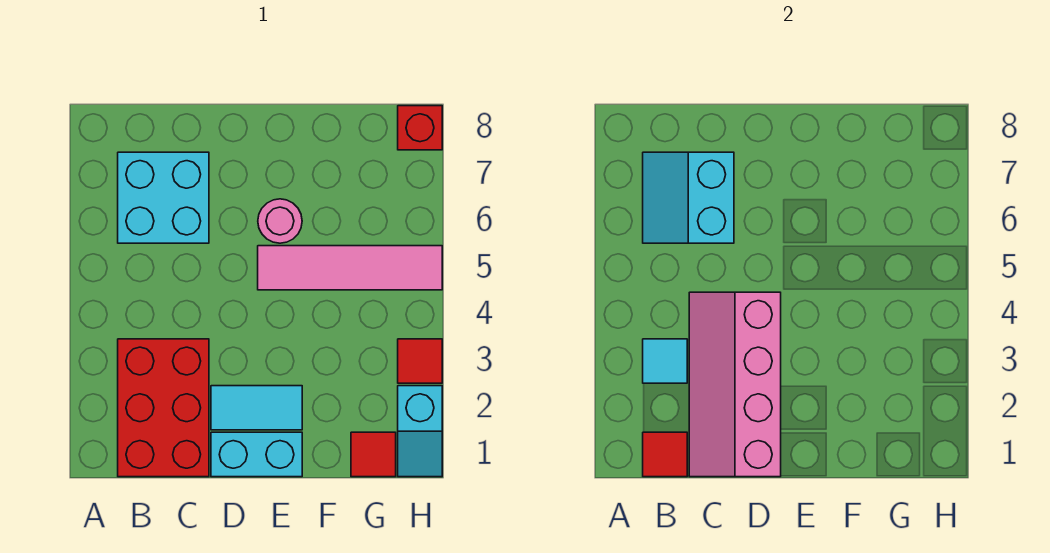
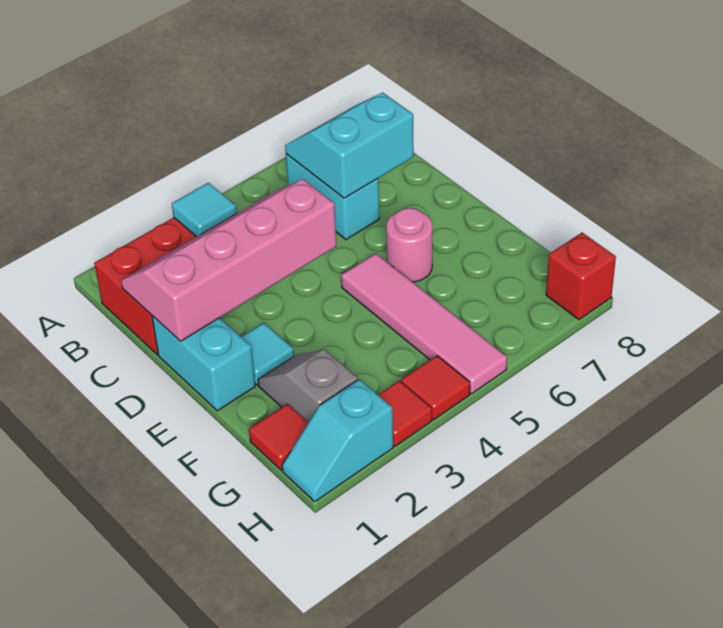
red tile B1 level 2 -> red tile H4 level 1
cyan brick B6:C7 level 1 -> cyan brick B6:C6 level 1
cyan tile D2:E2 level 1 -> cyan tile E2 level 1
none -> grey slope F2:G2 level 1 top G

